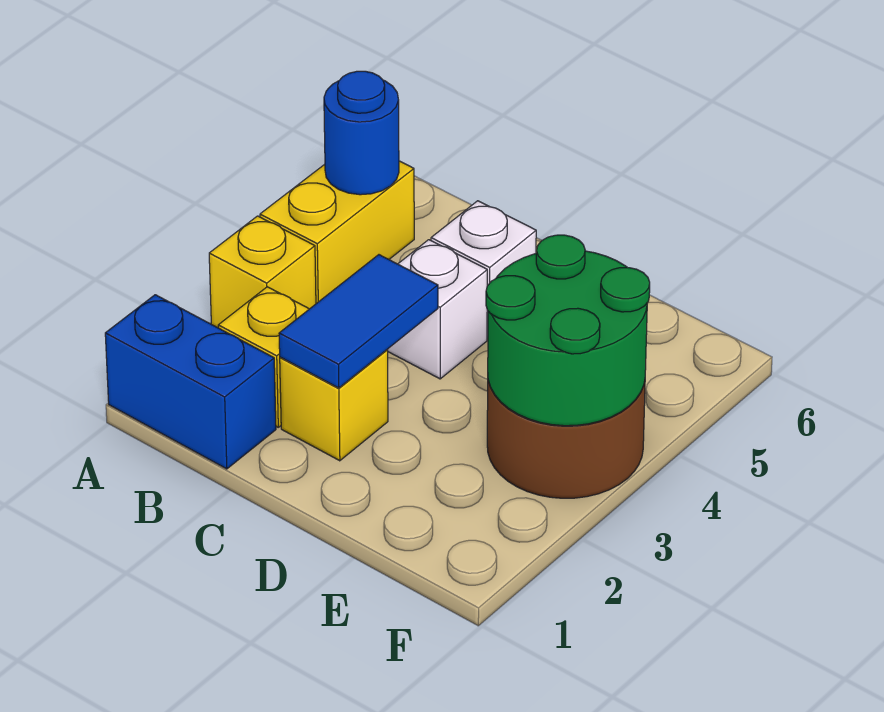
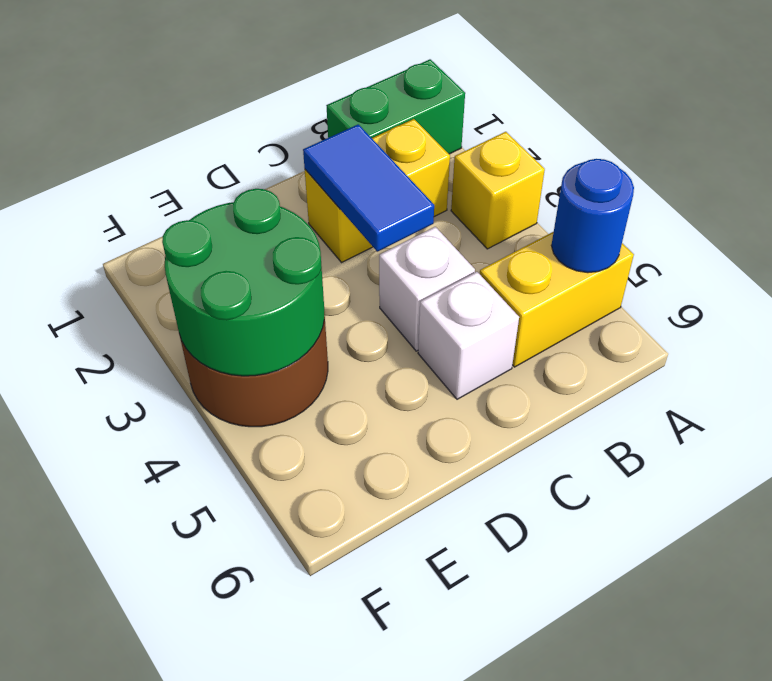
blue brick A1:B1 level 1 -> green brick A1:B1 level 1
yellow brick A4:A5 level 1 -> yellow brick A5:B5 level 1

